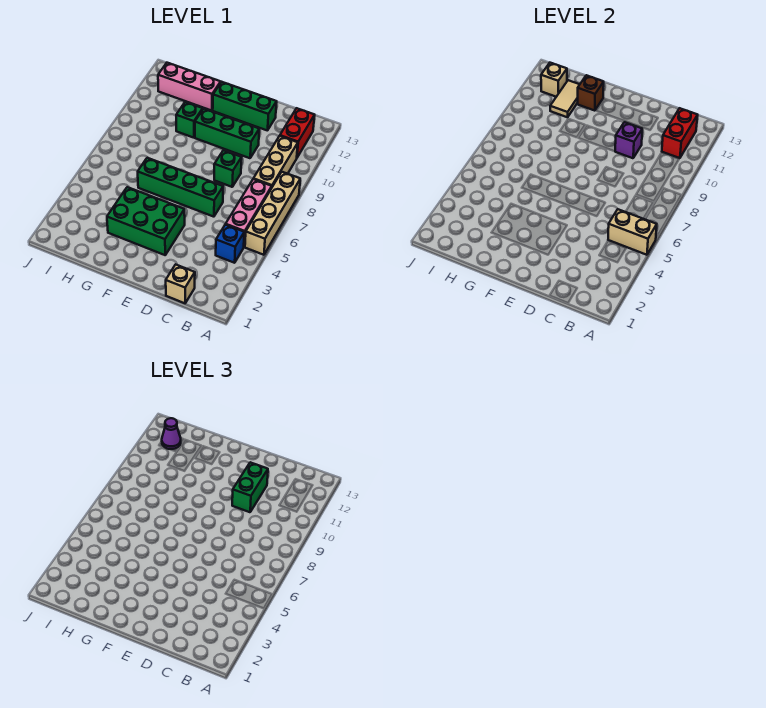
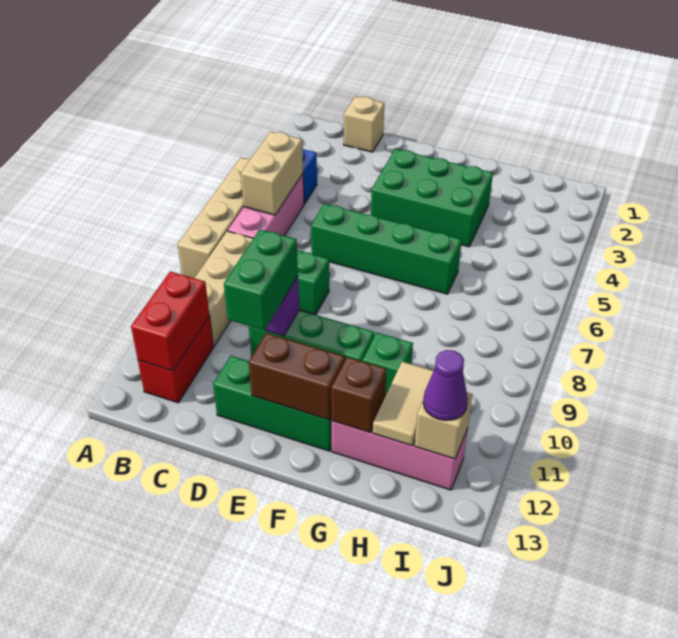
tan brick A5:B5 level 2 -> tan brick B5:B6 level 2
none -> brown brick E12:F12 level 2

